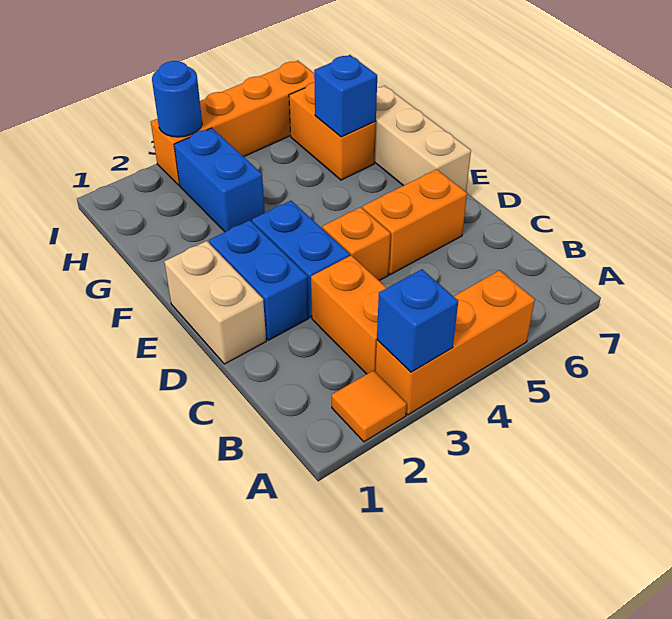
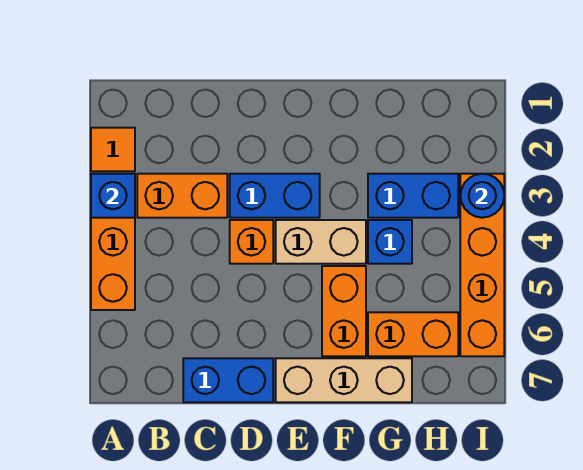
tan brick D1:E1 level 1 -> tan brick E4:F4 level 1
blue brick D2:E2 level 1 -> blue brick C7:D7 level 1
orange brick D5:D6 level 1 -> orange brick F5:F6 level 1
blue brick G6 level 2 -> blue brick G4 level 1

